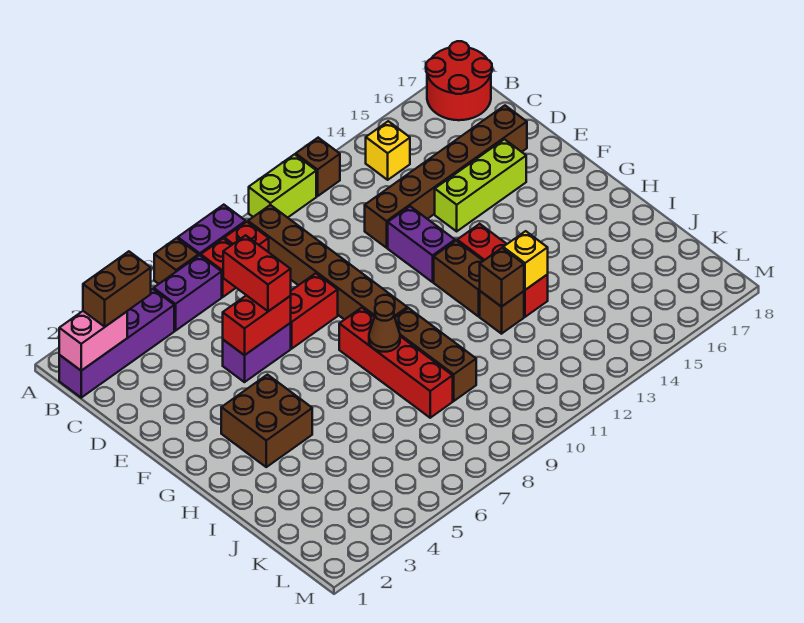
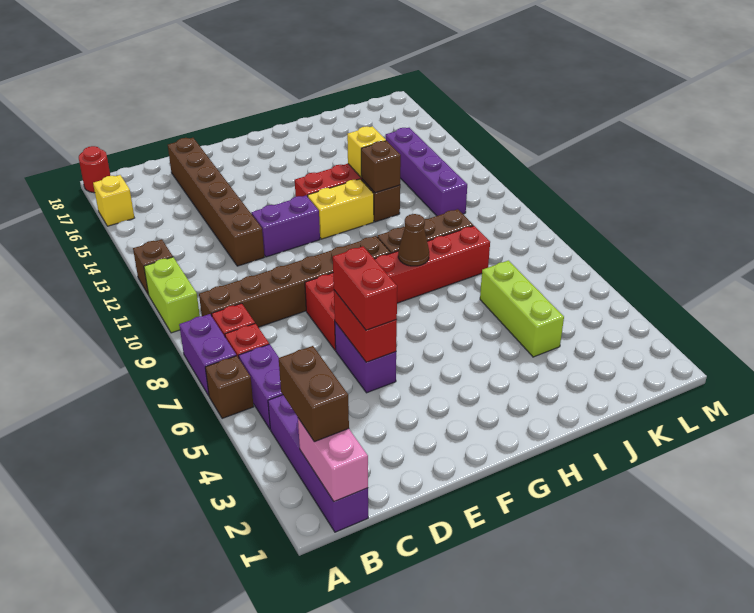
red round brick A17:B18 level 1 -> red round brick A18 level 1
yellow brick B14 level 1 -> yellow brick A16 level 1
red brick D6:E6 level 3 -> red brick E5:E6 level 3
lime brick E14:E16 level 1 -> lime brick J4:J6 level 1
brown brick G3:H4 level 1 -> none
brown brick G12:H12 level 1 -> yellow brick G12:H12 level 1
none -> purple brick K11:K14 level 1

